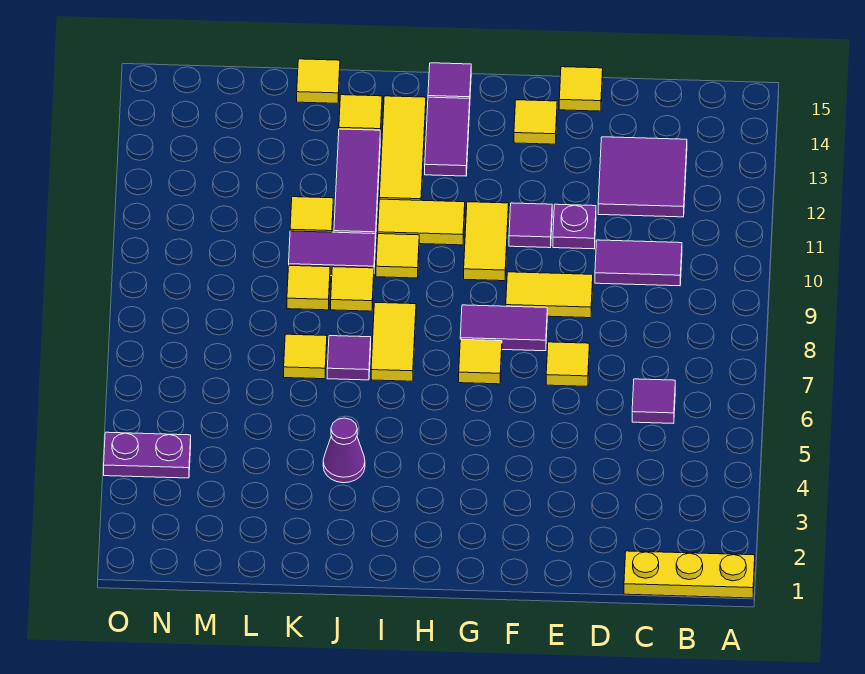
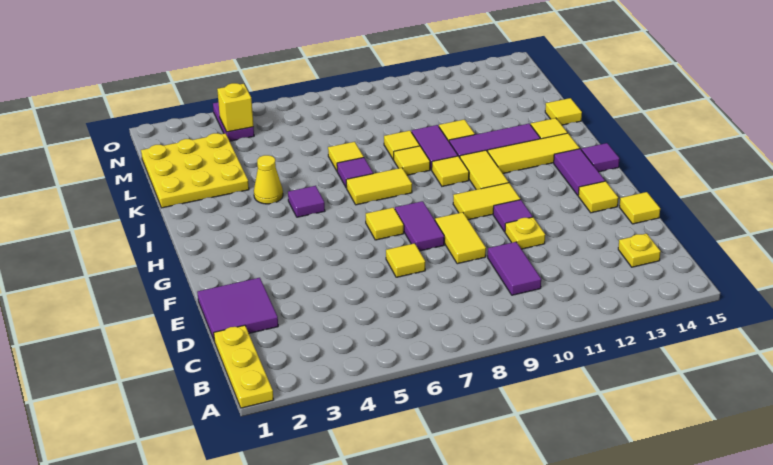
purple tile C6 level 1 -> purple tile I5 level 1
purple tile C12:D13 level 1 -> purple tile D1:E2 level 1
none -> yellow plate C14 level 1
purple plate E11 level 1 -> yellow plate E11 level 1
purple tile H13:H14 level 1 -> purple tile G14:H14 level 1
purple cone J4 level 1 -> yellow cone J4 level 1
none -> yellow plate K1:M3 level 1
none -> yellow brick N4 level 2

